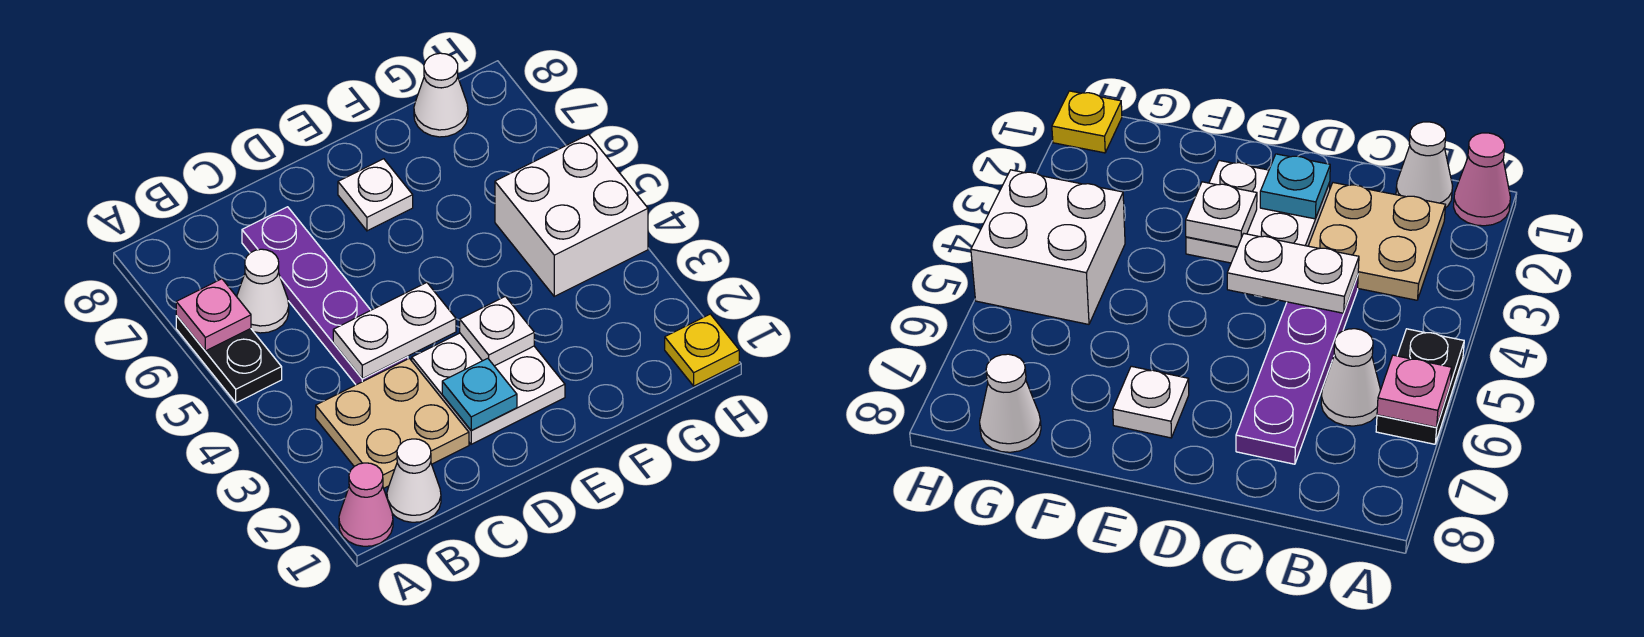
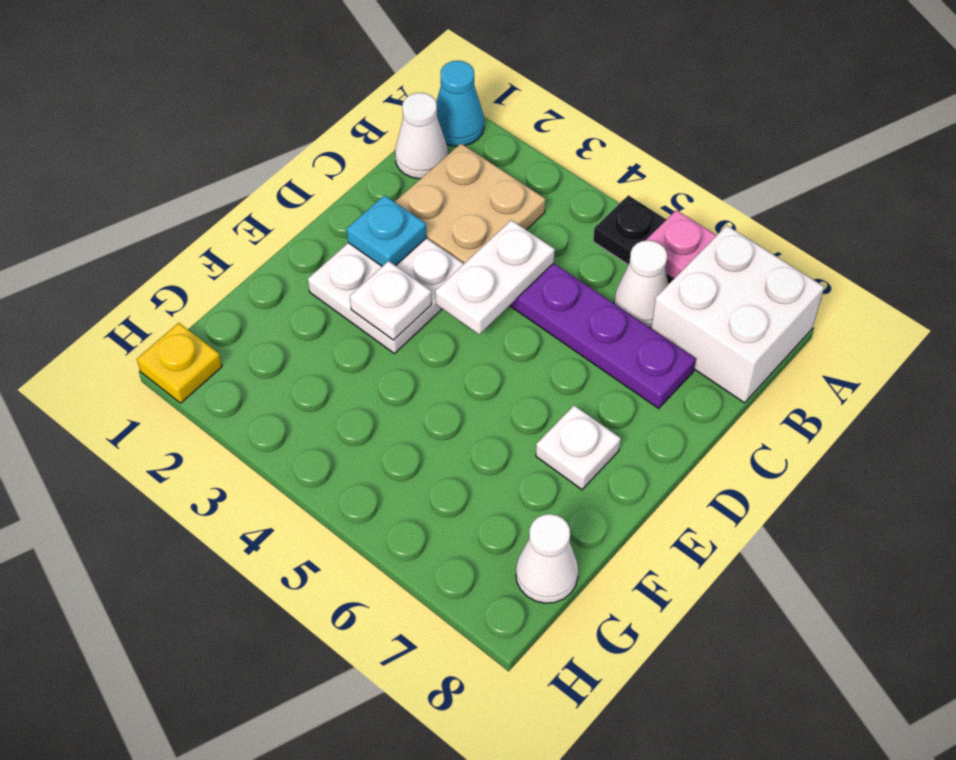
pink cone A1 level 1 -> cyan cone A1 level 1
white brick G4:H5 level 1 -> white brick A7:B8 level 1

